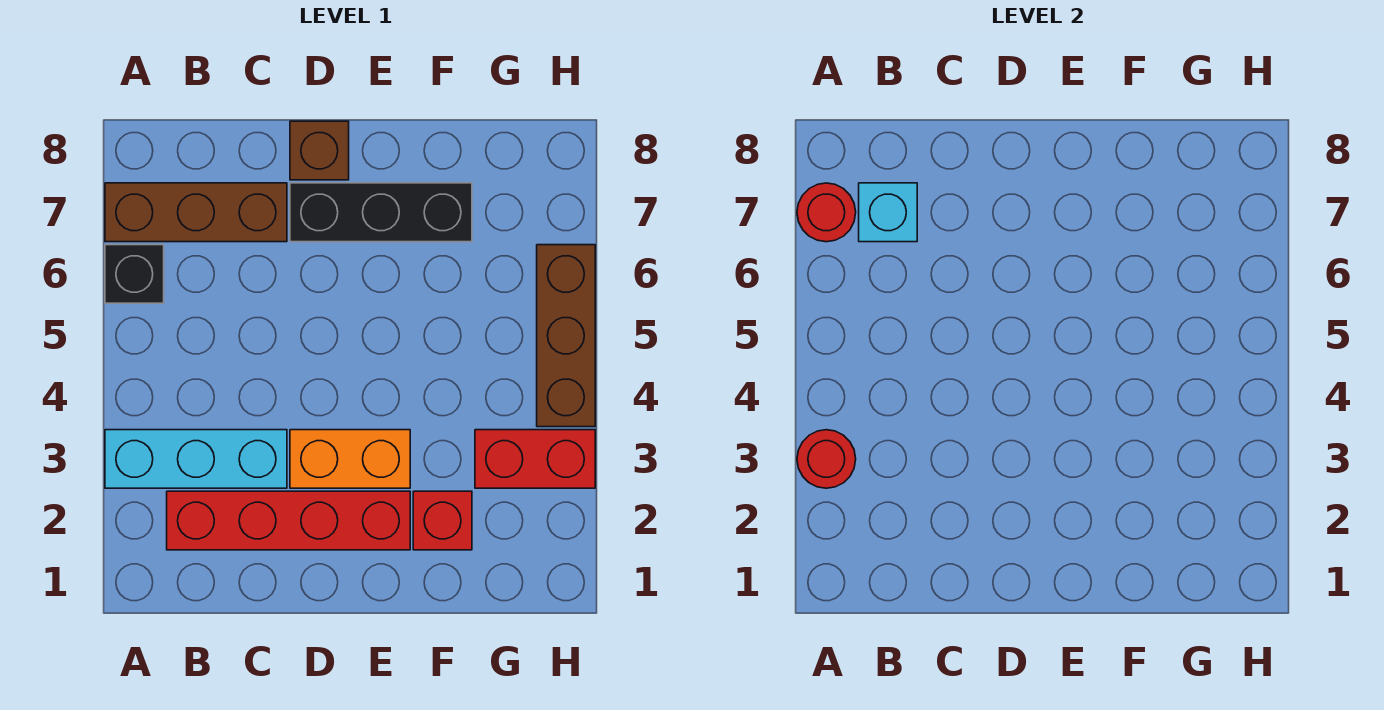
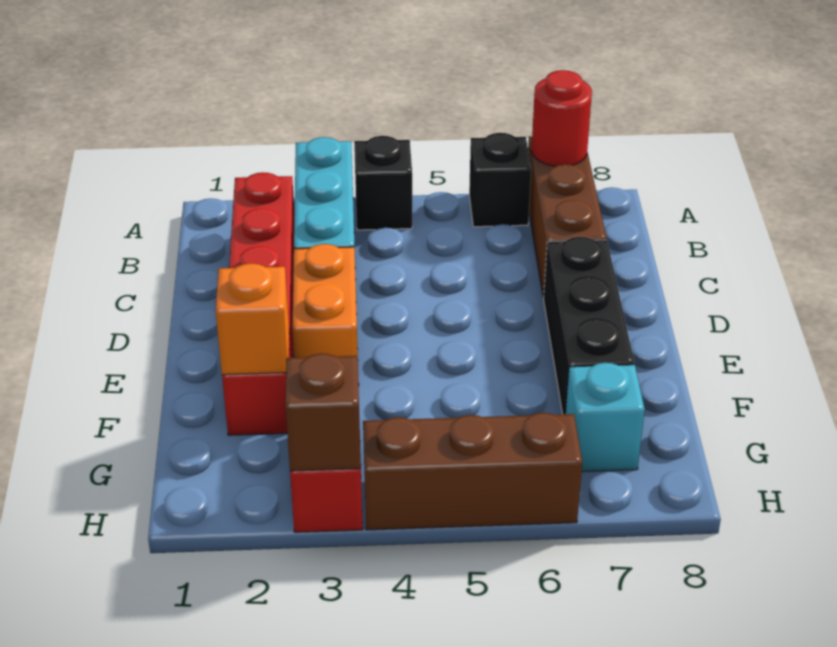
red round brick A3 level 2 -> none
none -> black brick A4 level 1
cyan brick B7 level 2 -> cyan brick G7 level 1
brown brick D8 level 1 -> brown brick H3 level 2
none -> orange brick F2 level 2

